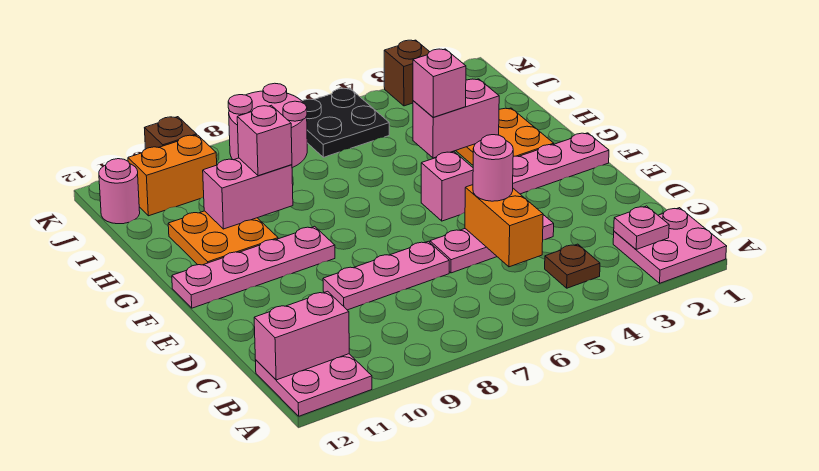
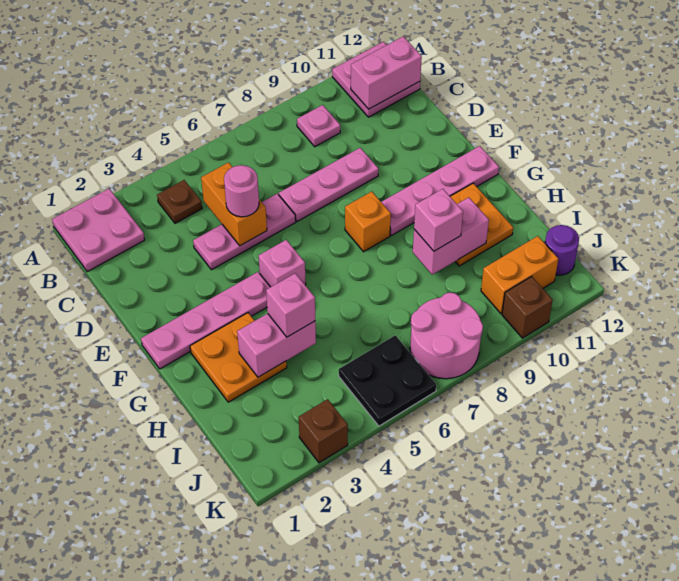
pink plate B2 level 2 -> pink plate B9 level 1
none -> orange brick F8 level 1
pink round brick J12 level 1 -> purple round brick J12 level 1

